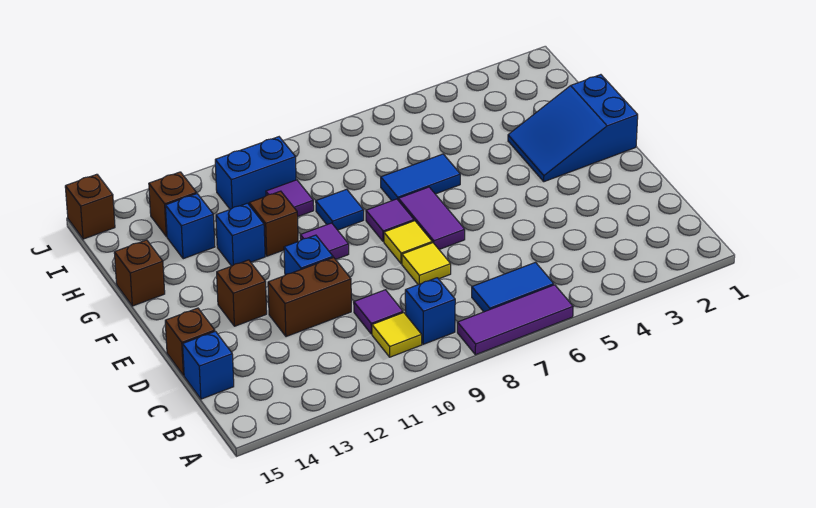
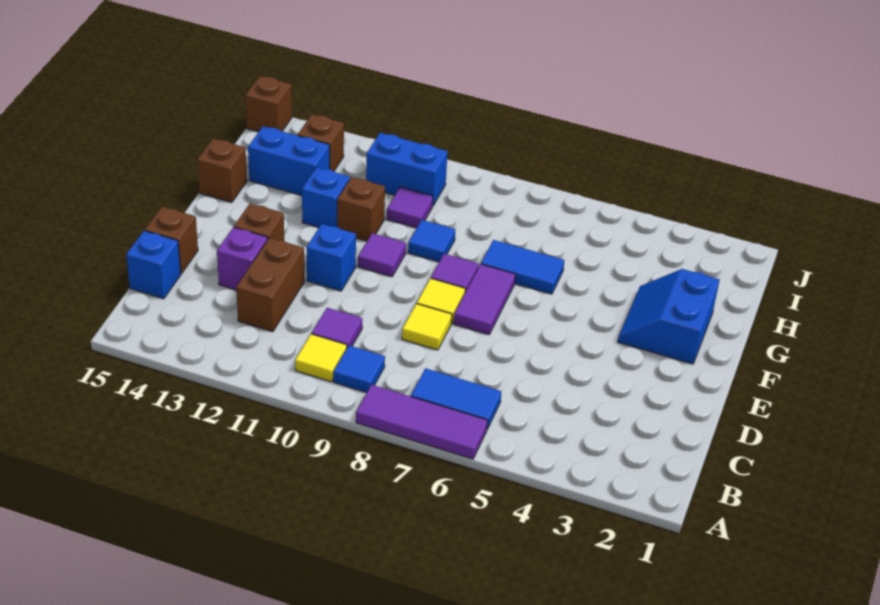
blue brick B9 level 1 -> blue tile B9 level 1
brown brick D11:D12 level 1 -> brown brick C12:D12 level 1
none -> purple brick D13 level 1
blue slope F1:G3 level 1 top 1 -> blue slope F2:G3 level 1 top 2
blue brick H13 level 1 -> blue brick H13:H14 level 1

